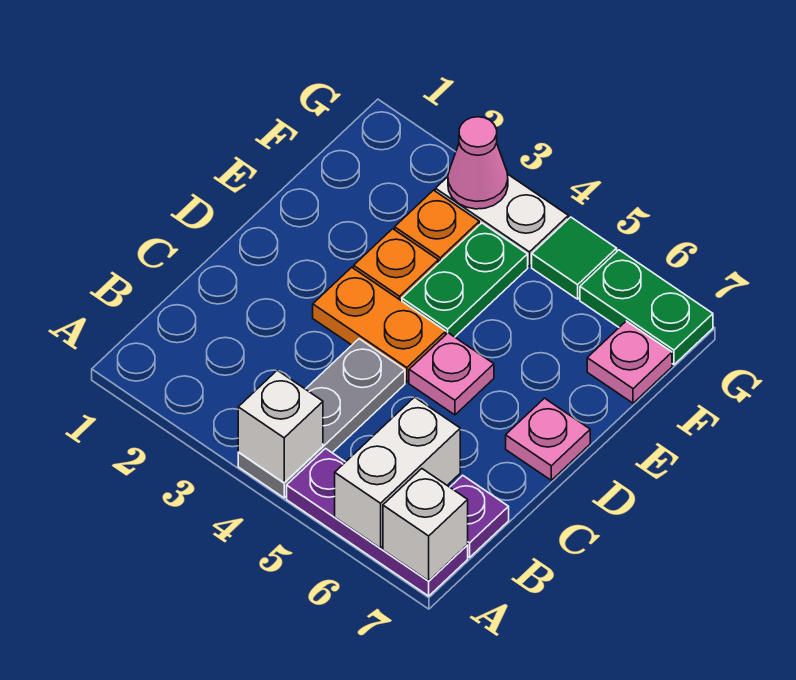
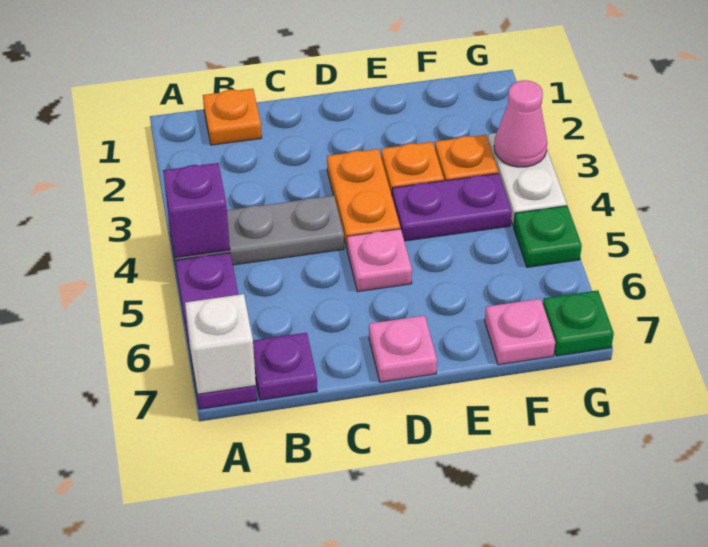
white brick A4 level 2 -> purple brick A4 level 2
white brick A6:B6 level 2 -> none
none -> orange plate B1 level 1
green plate E4:F4 level 1 -> purple plate E4:F4 level 1
green tile G5 level 1 -> green plate G5 level 1
green plate G6:G7 level 1 -> green plate G7 level 1

